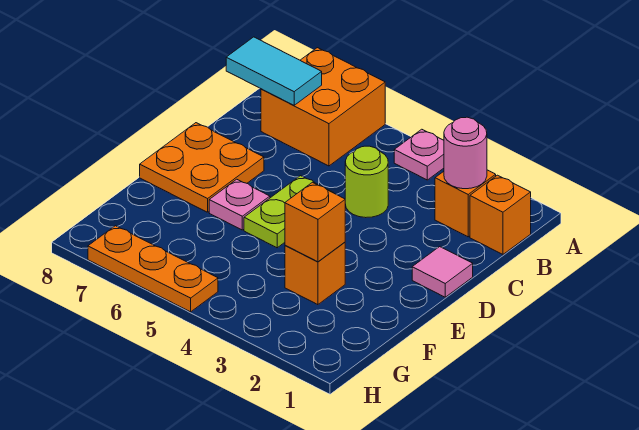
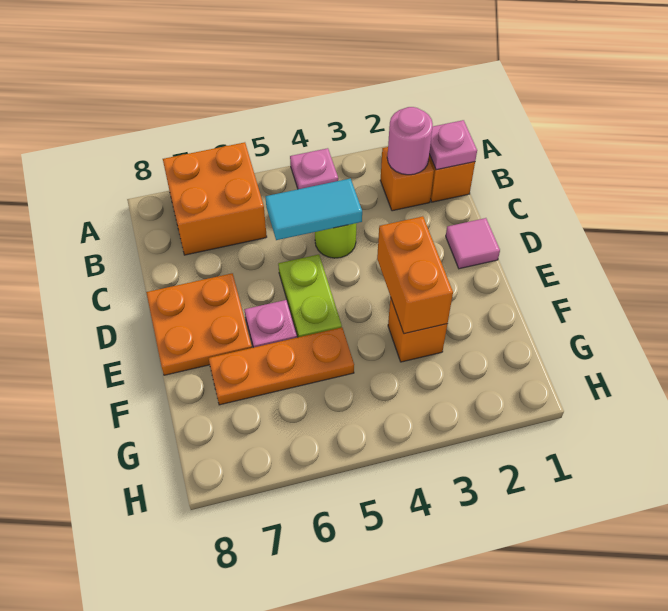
none -> pink plate B1 level 2
cyan tile B7:B8 level 2 -> cyan tile C4:C5 level 2
orange brick F3 level 2 -> orange brick E3:F3 level 2
orange plate H5:H7 level 1 -> orange plate F5:F7 level 1

